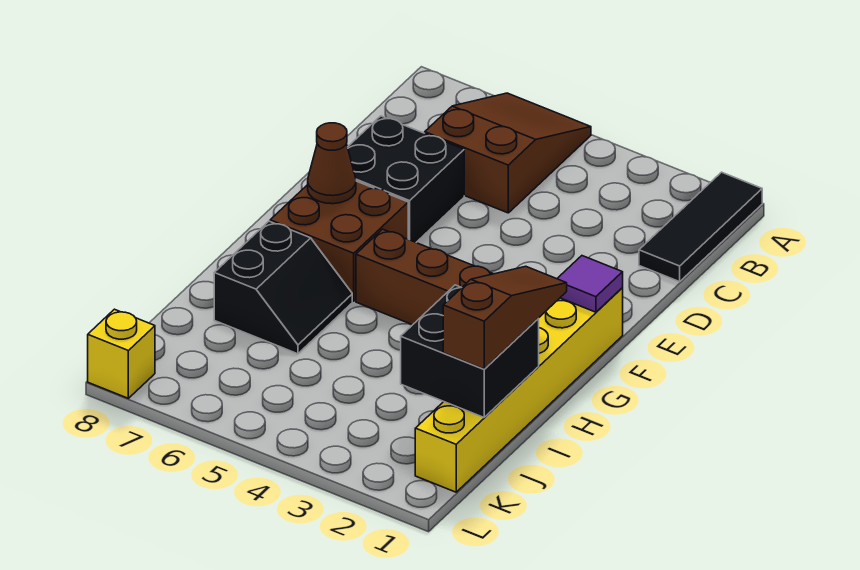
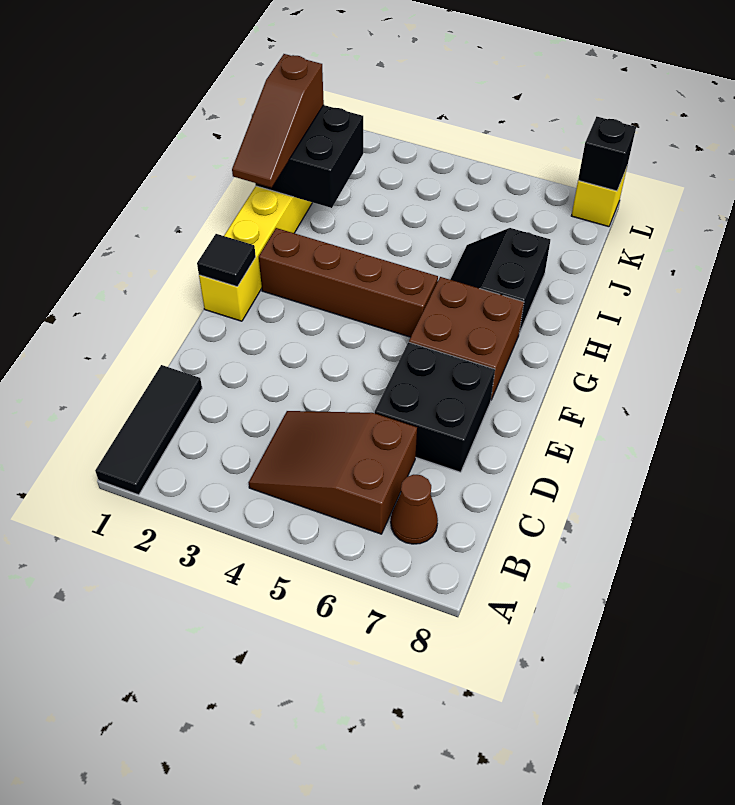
brown slope A5:C6 level 1 top C -> brown slope B4:C6 level 1 top 6
purple tile F1 level 2 -> black tile F1 level 2
brown cone F7 level 2 -> brown cone B7 level 1
none -> black brick L8 level 2

